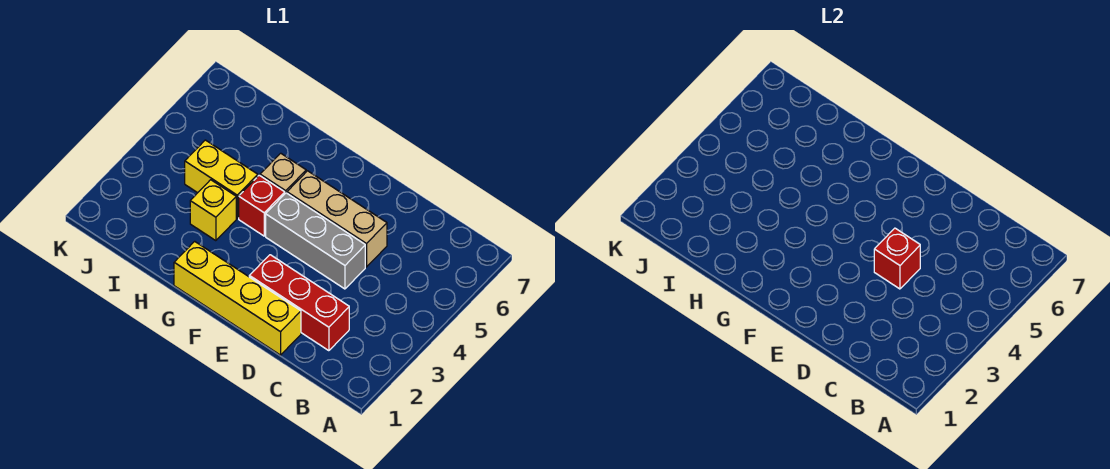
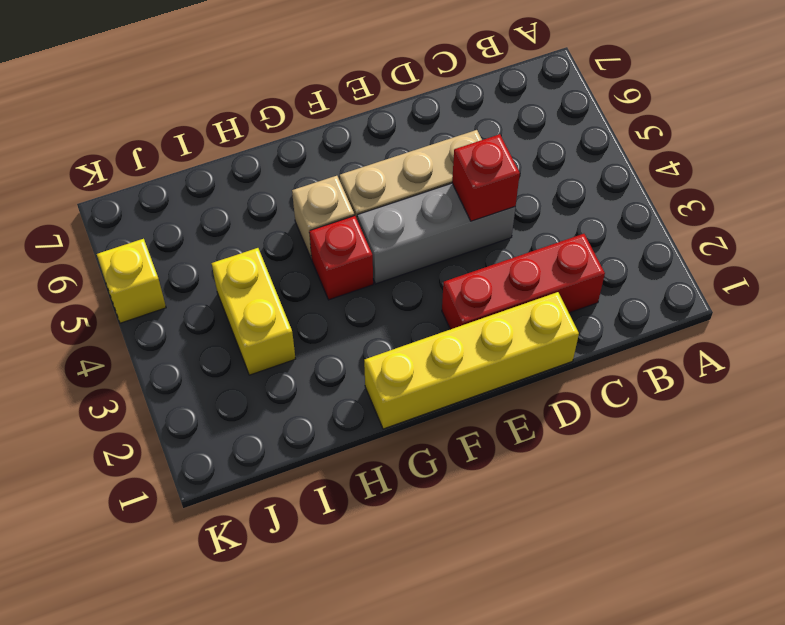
yellow brick H3 level 1 -> yellow brick K5 level 1
yellow brick H4:I4 level 1 -> yellow brick I3:I4 level 1

